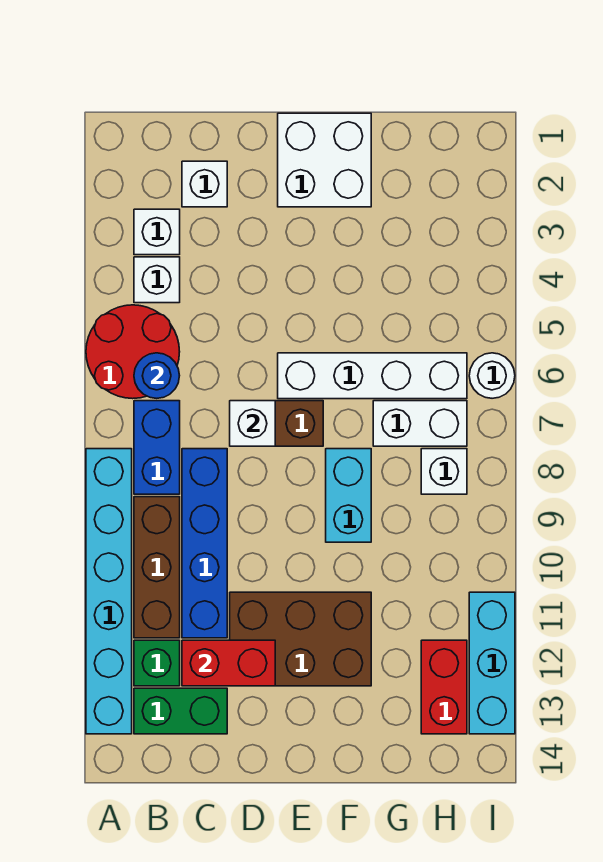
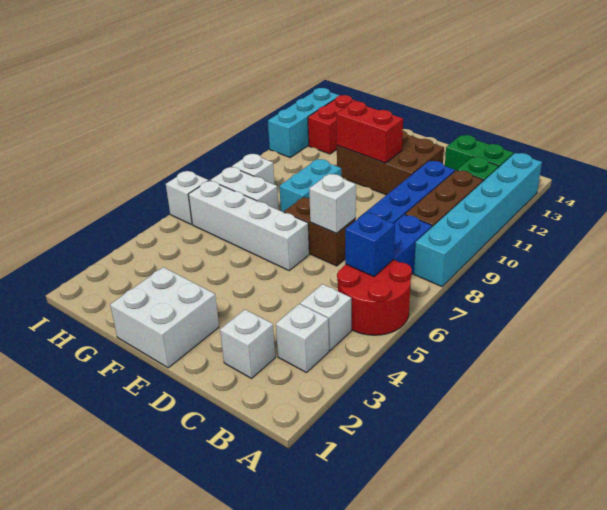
blue round brick B6 level 2 -> blue brick B6 level 2
red brick C12:D12 level 2 -> red brick E11:F11 level 2
white round brick I6 level 1 -> white brick I6 level 1

